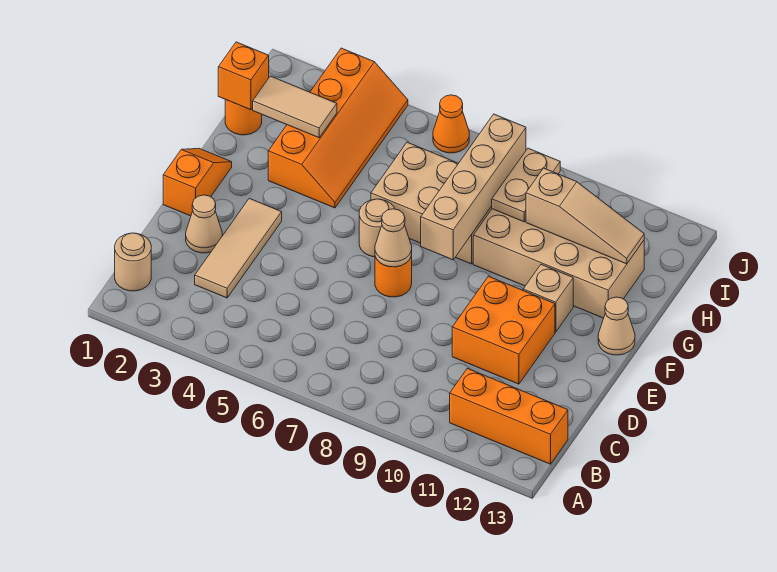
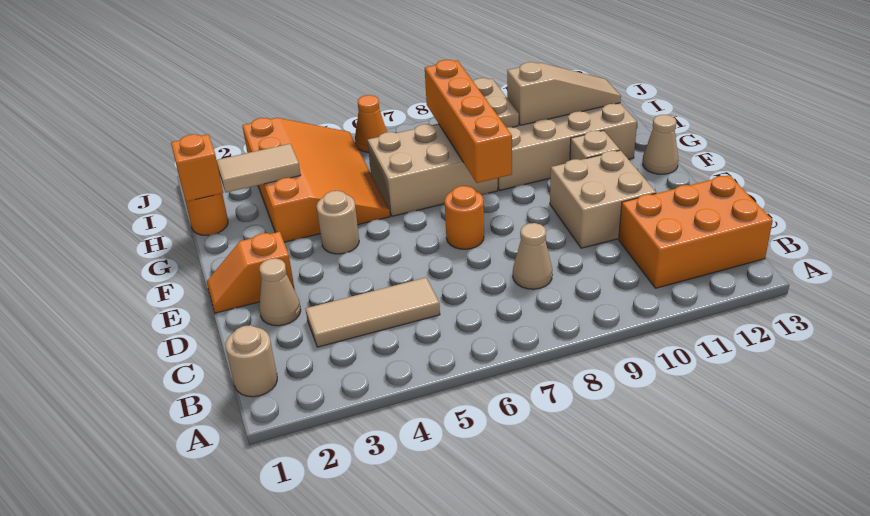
orange brick B11:B13 level 1 -> orange brick B11:C13 level 1
tan tile C3:E3 level 1 -> tan tile C3:C5 level 1
orange brick D10:E11 level 1 -> tan brick D10:E11 level 1
orange slope E1:F1 level 1 top E -> orange slope E1:E2 level 1 top 2
tan cone E7 level 2 -> tan cone C8 level 1
tan round brick F6 level 1 -> tan round brick F4 level 1
tan brick F8:I8 level 2 -> orange brick F8:I8 level 2
orange slope G3:J4 level 1 top 3 -> orange slope G3:J5 level 1 top 3

